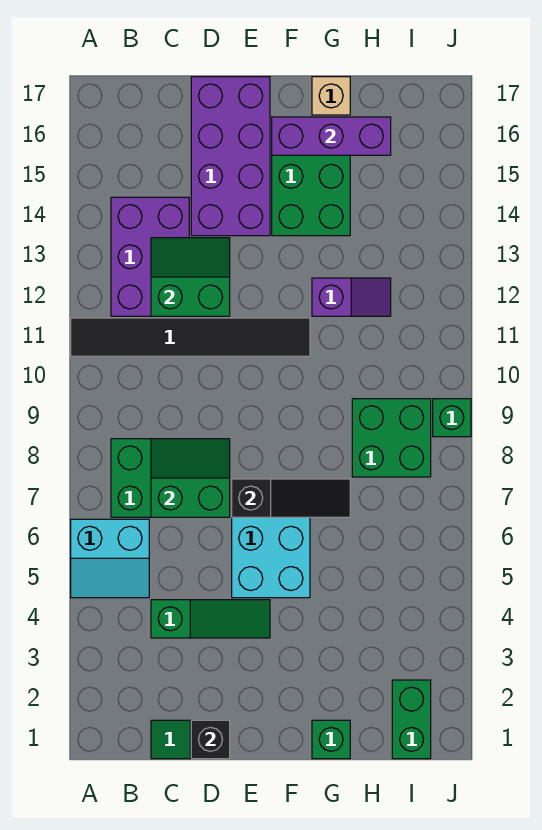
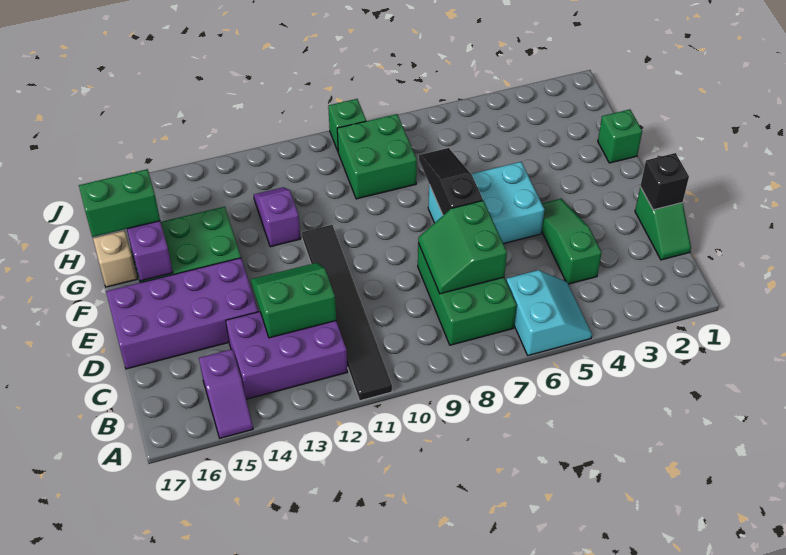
none -> purple slope A15:B15 level 1 top B
green slope C12:D13 level 2 top 12 -> green slope C12:D13 level 2 top C
green brick I1:I2 level 1 -> green brick G16:G17 level 3

